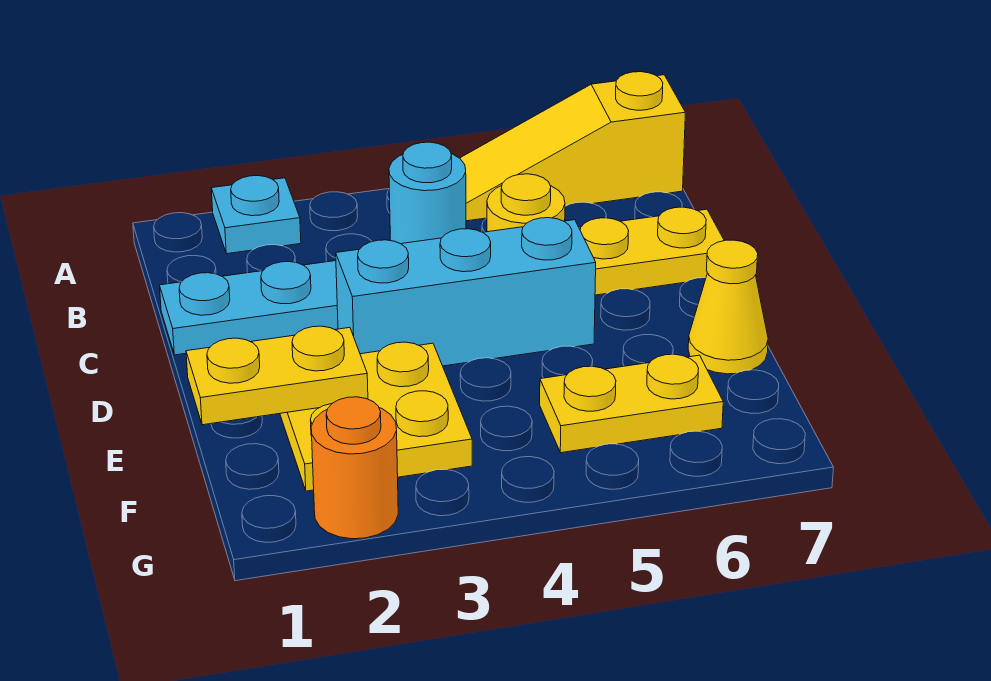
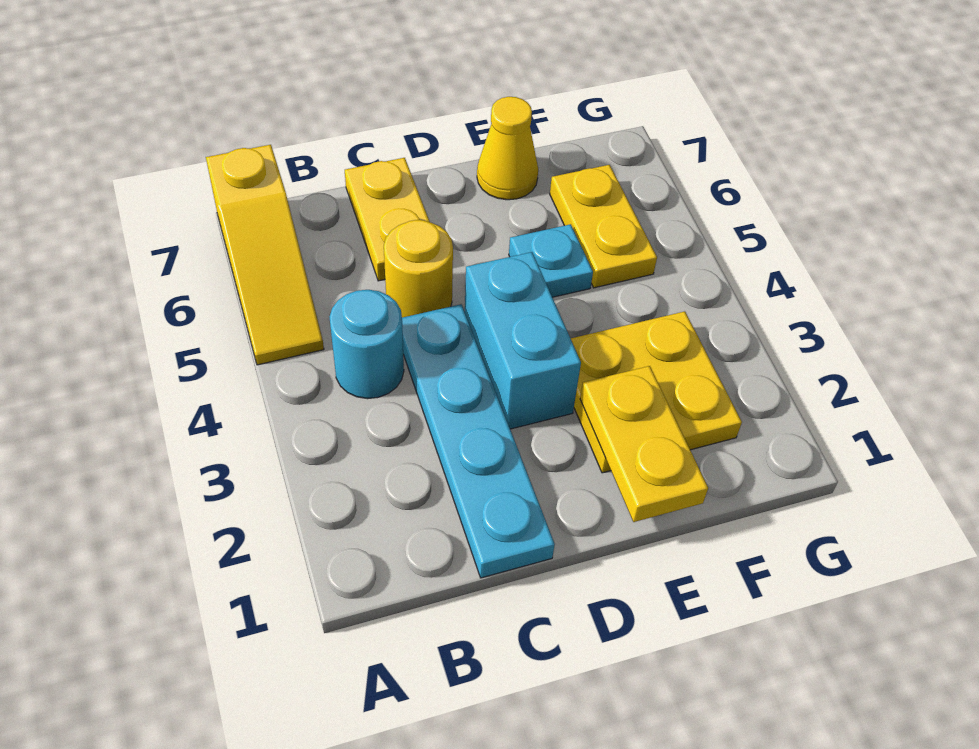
cyan plate A2 level 1 -> cyan plate E5 level 1
cyan brick D3:D5 level 1 -> cyan brick D3:D4 level 1
orange round brick G2 level 1 -> none

